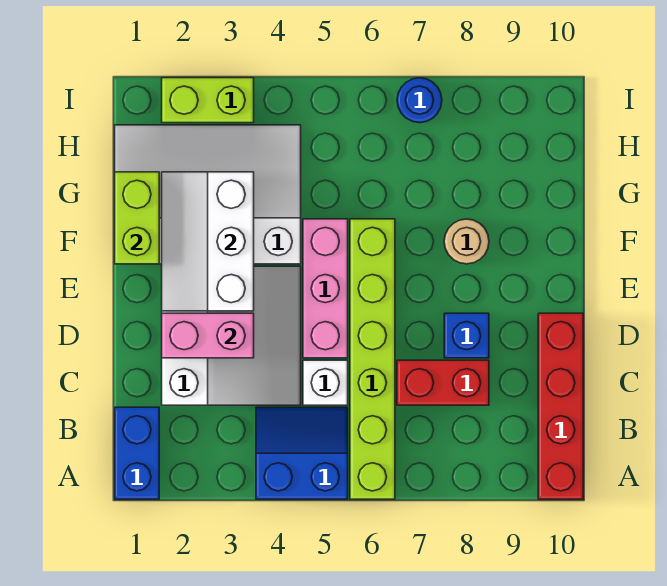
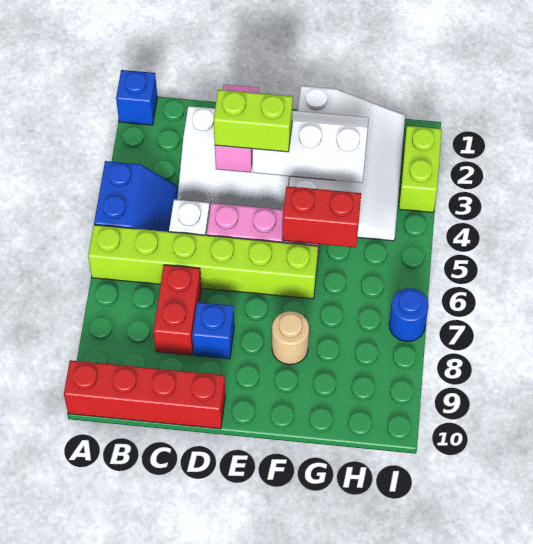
blue brick A1:B1 level 1 -> blue brick A1 level 1
lime brick F1:G1 level 2 -> lime brick D3:E3 level 3
none -> red brick F5:G5 level 2

